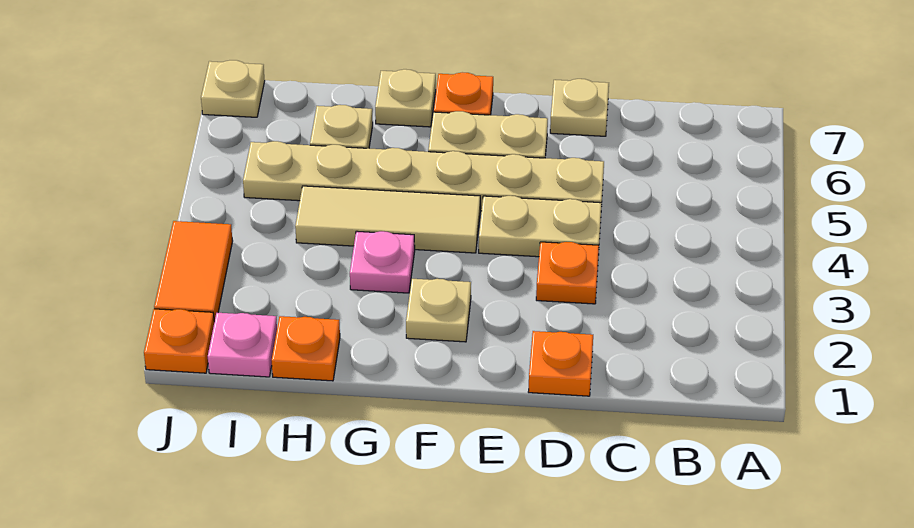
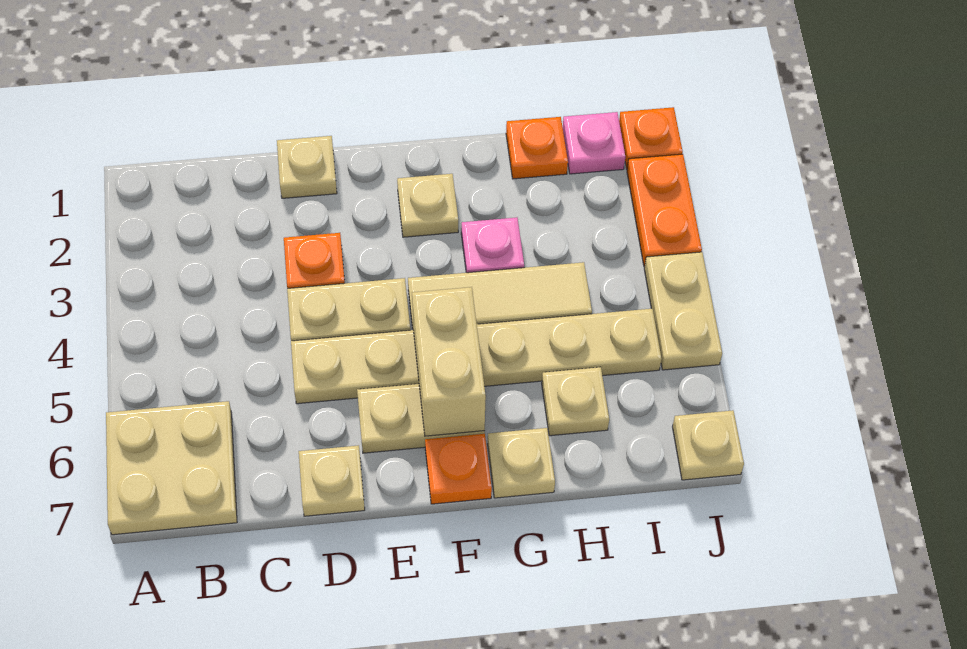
none -> tan plate A6:B7 level 1
orange plate D1 level 1 -> tan plate D1 level 1
none -> tan brick F5:F6 level 2
orange tile J2:J3 level 1 -> orange plate J2:J3 level 1
none -> tan plate J4:J5 level 1

